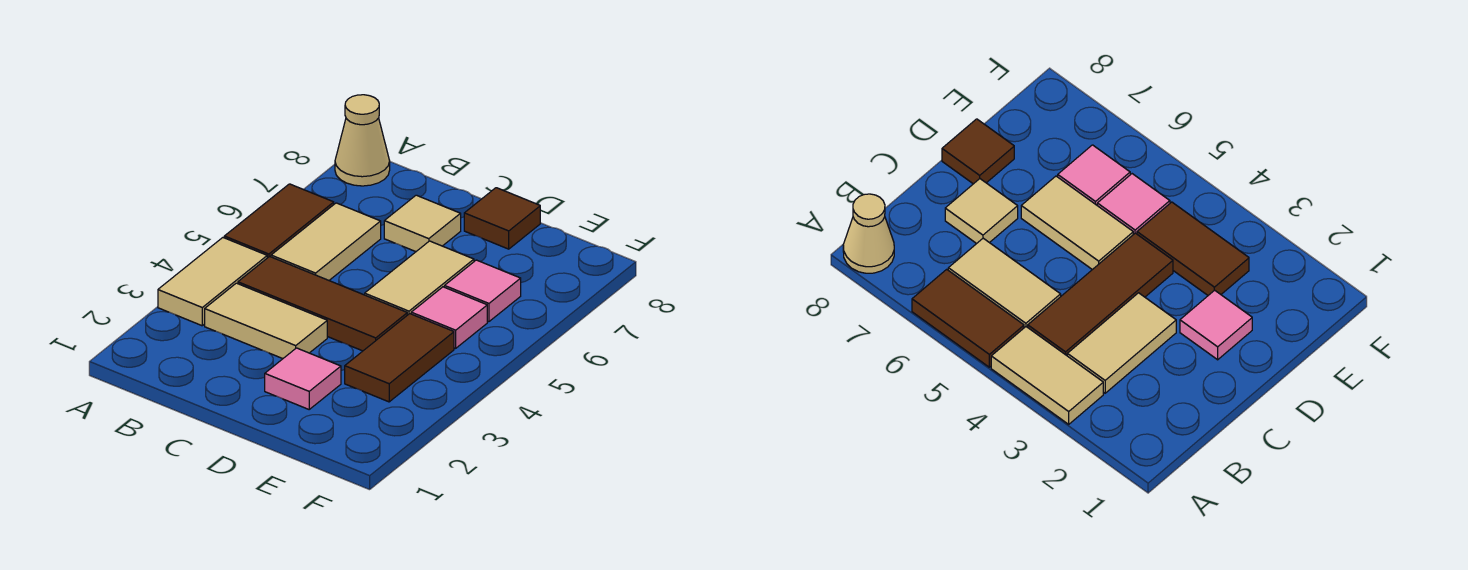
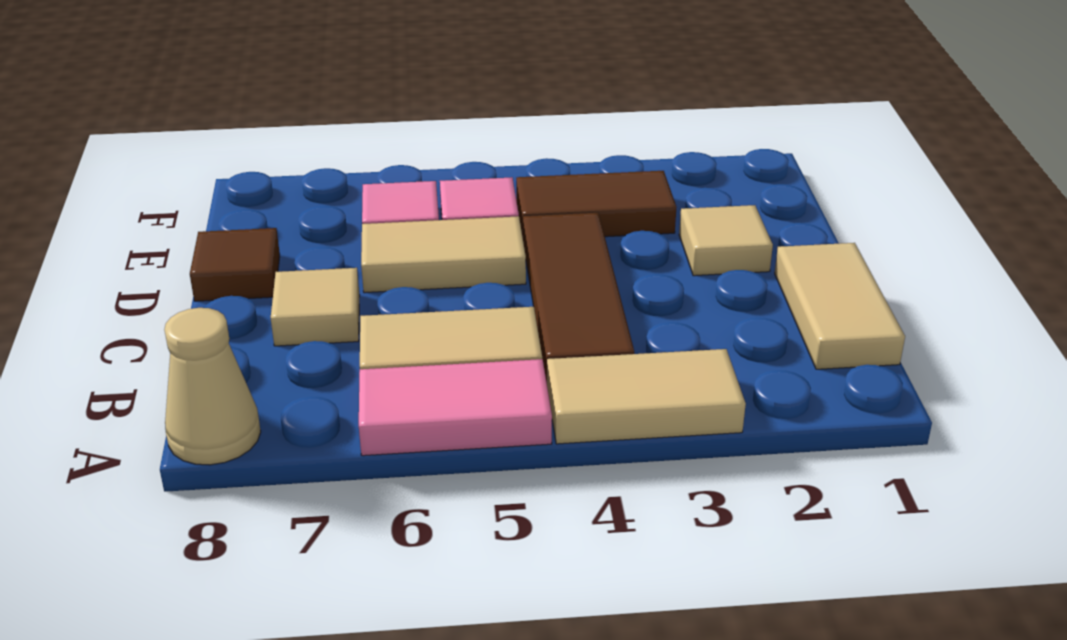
brown tile A5:A6 level 1 -> pink tile A5:A6 level 1
tan tile B3:C3 level 1 -> tan tile B1:C1 level 1
pink tile D2 level 1 -> tan tile D2 level 1

